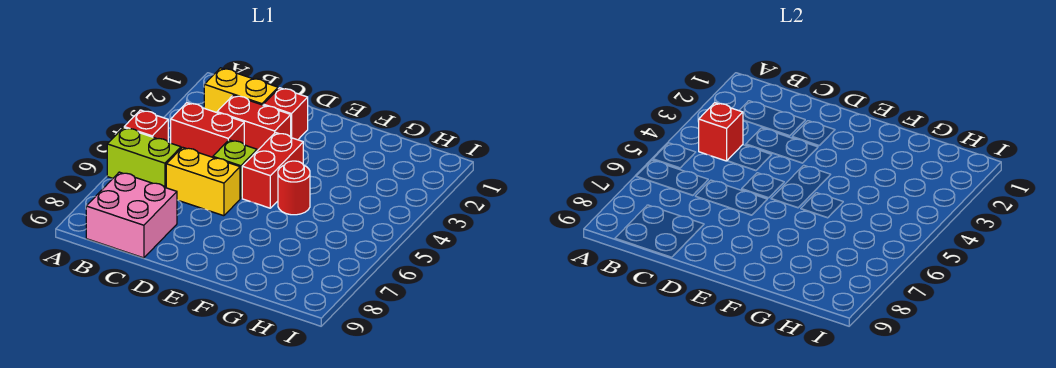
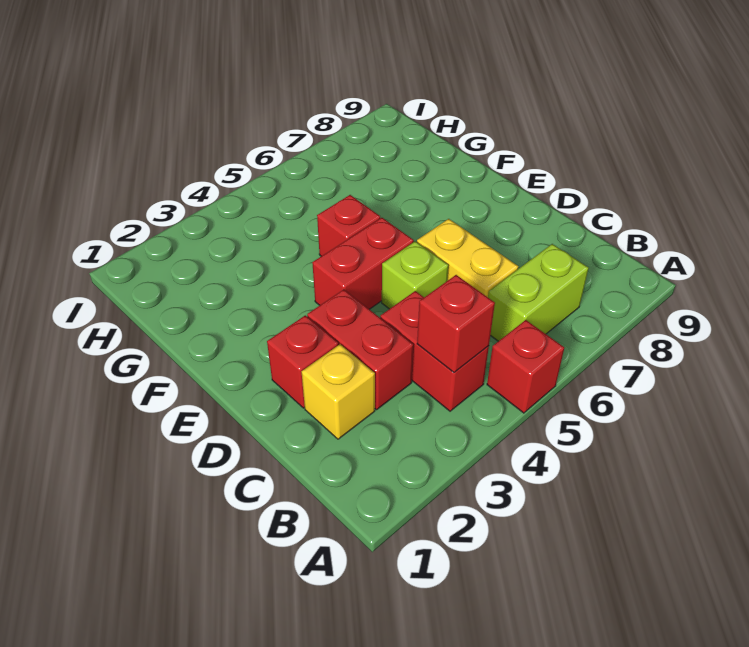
lime brick A6:B6 level 1 -> lime brick B6:B7 level 1
yellow brick B2:C2 level 1 -> yellow brick C2 level 1
pink brick B8:C9 level 1 -> none
red round brick F5 level 1 -> red brick F5 level 1

